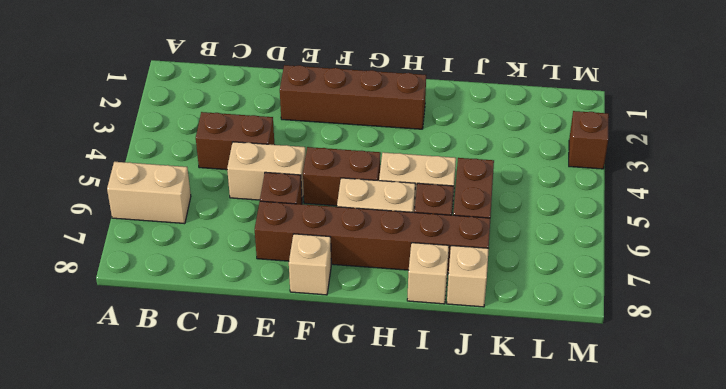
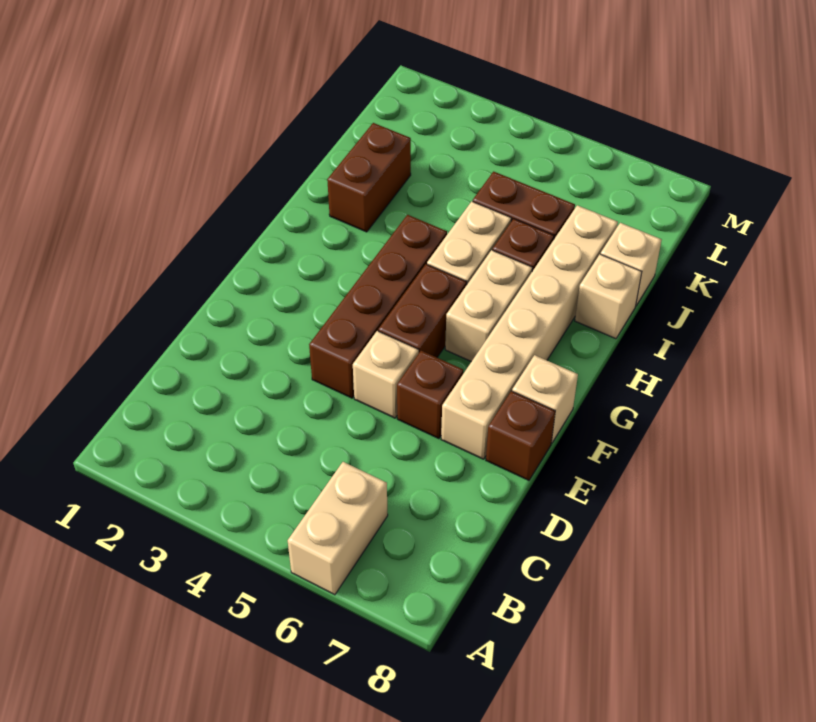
brown brick C4:D4 level 1 -> brown brick I2:J2 level 1
tan brick D5:E5 level 1 -> tan brick E5 level 1
brown brick E2:H2 level 1 -> brown brick E4:H4 level 1
brown brick E7:J7 level 1 -> tan brick E7:J7 level 1
brown brick M3 level 1 -> brown brick E8 level 1

